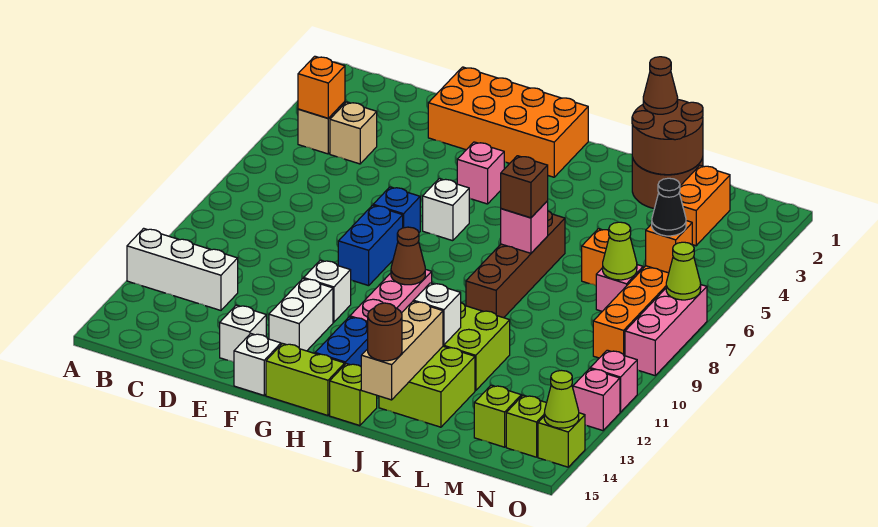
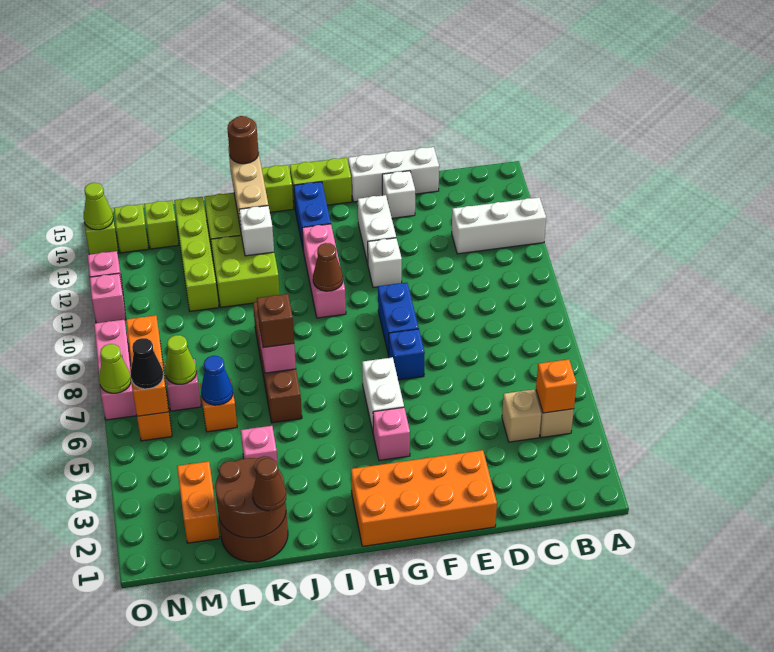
white brick F15 level 1 -> white brick D15:F15 level 1
white brick G6 level 1 -> white brick G5:G6 level 1
none -> pink brick K4 level 1
none -> blue cone L6 level 2
none -> lime brick L11:L14 level 1

